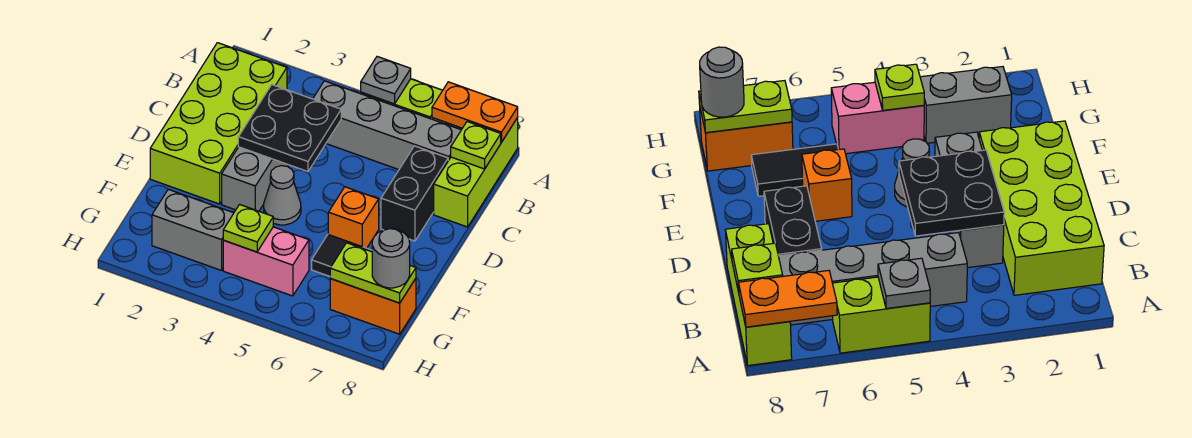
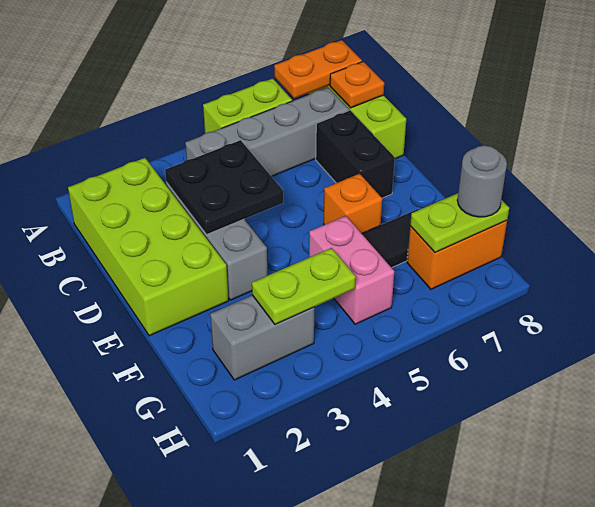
grey plate A5 level 2 -> none
lime plate B8 level 2 -> orange plate B8 level 2
grey cone E4 level 1 -> none
pink brick G4:G5 level 1 -> pink brick F5:G5 level 1
lime plate G4 level 2 -> lime plate G3:G4 level 2

